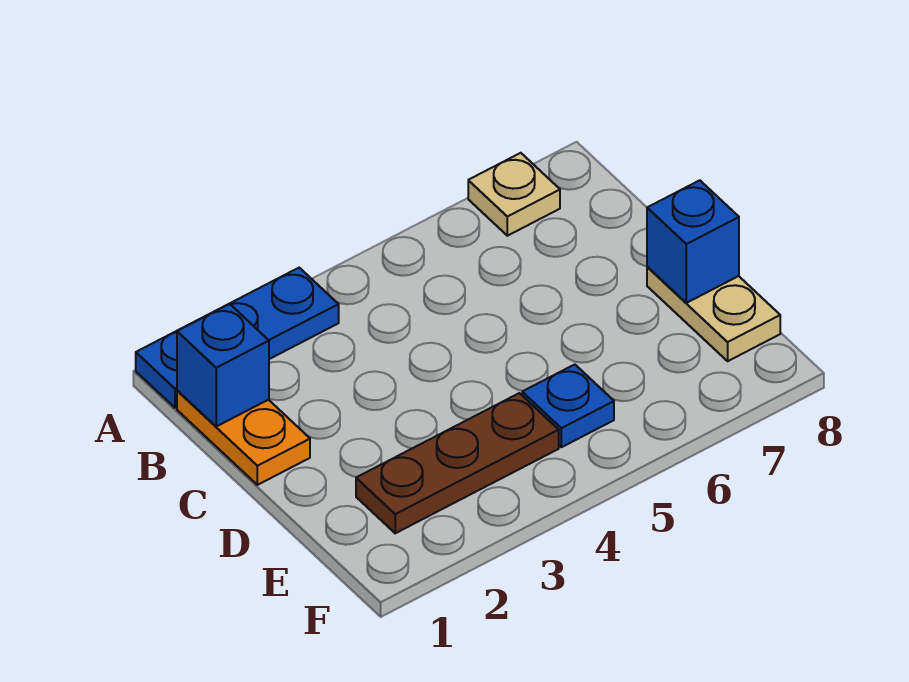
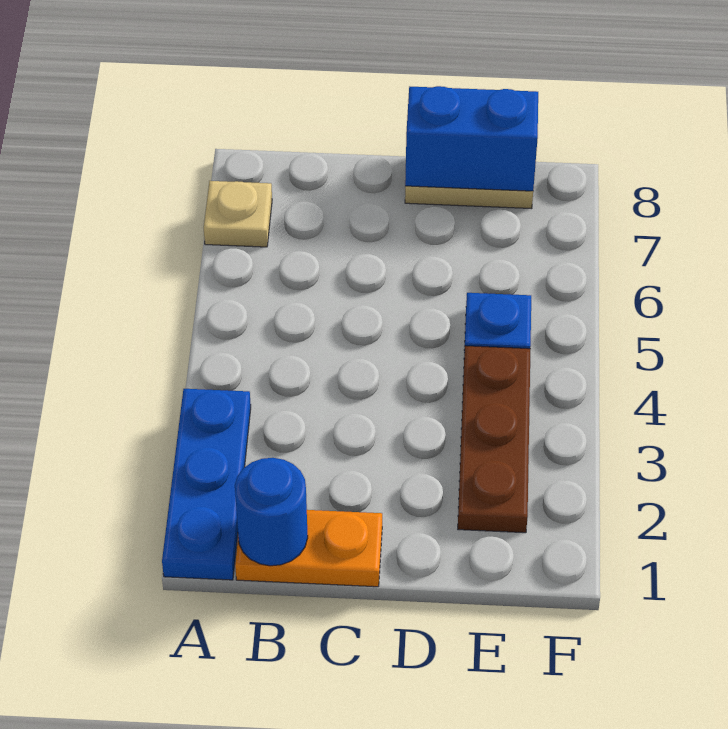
blue brick B1 level 2 -> blue round brick B1 level 2
blue brick D8 level 2 -> blue brick D8:E8 level 2

